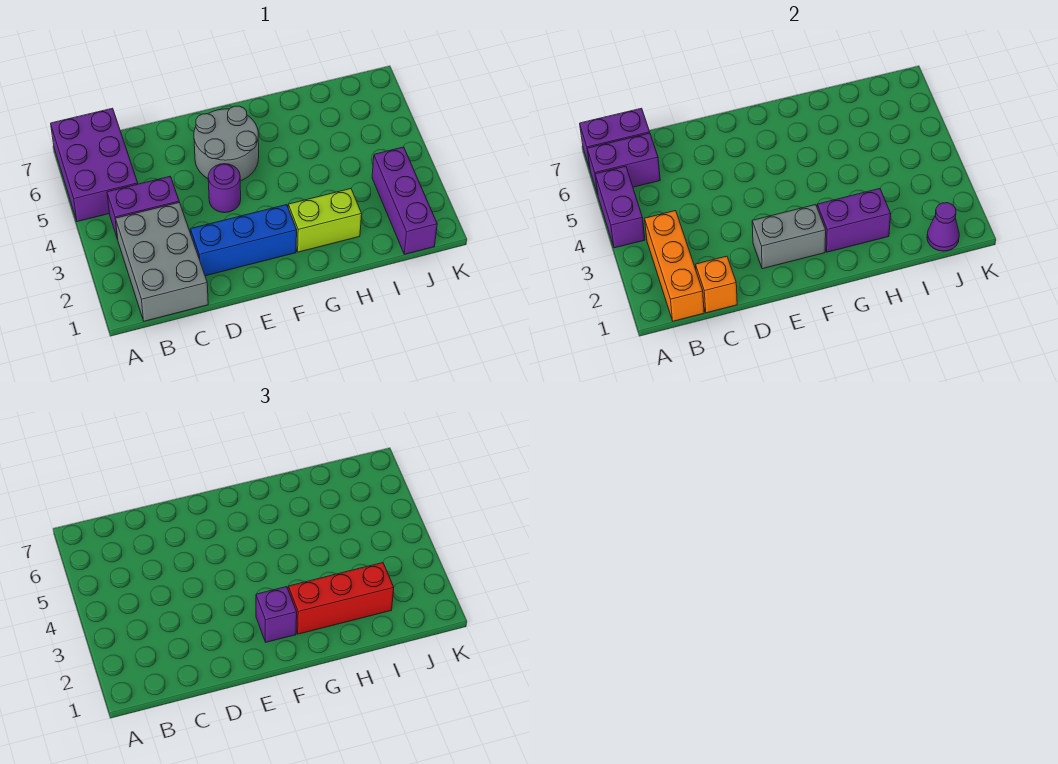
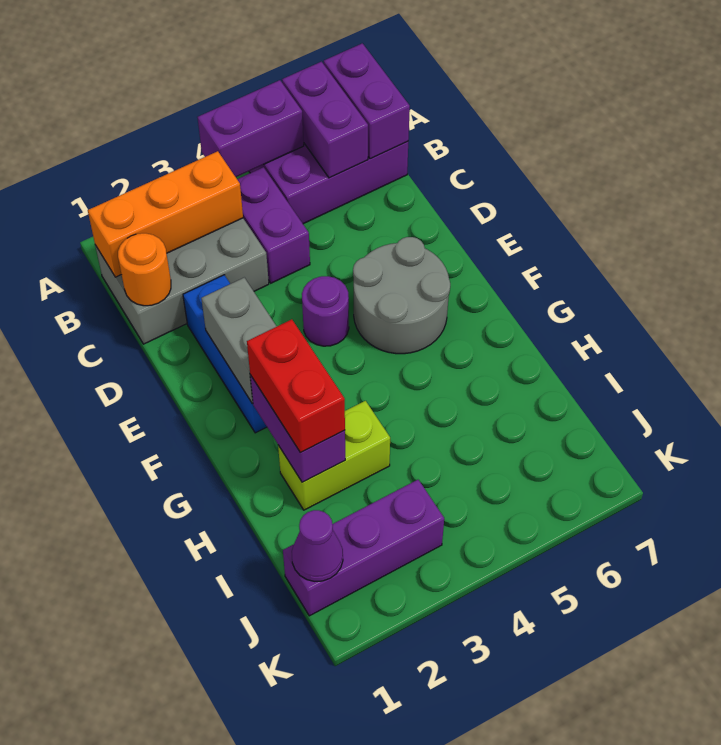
orange brick C1 level 2 -> orange round brick C1 level 2
purple brick F2 level 3 -> none
lime brick G2:H2 level 1 -> lime brick H2:H3 level 1
red brick G2:I2 level 3 -> red brick G2:H2 level 3

